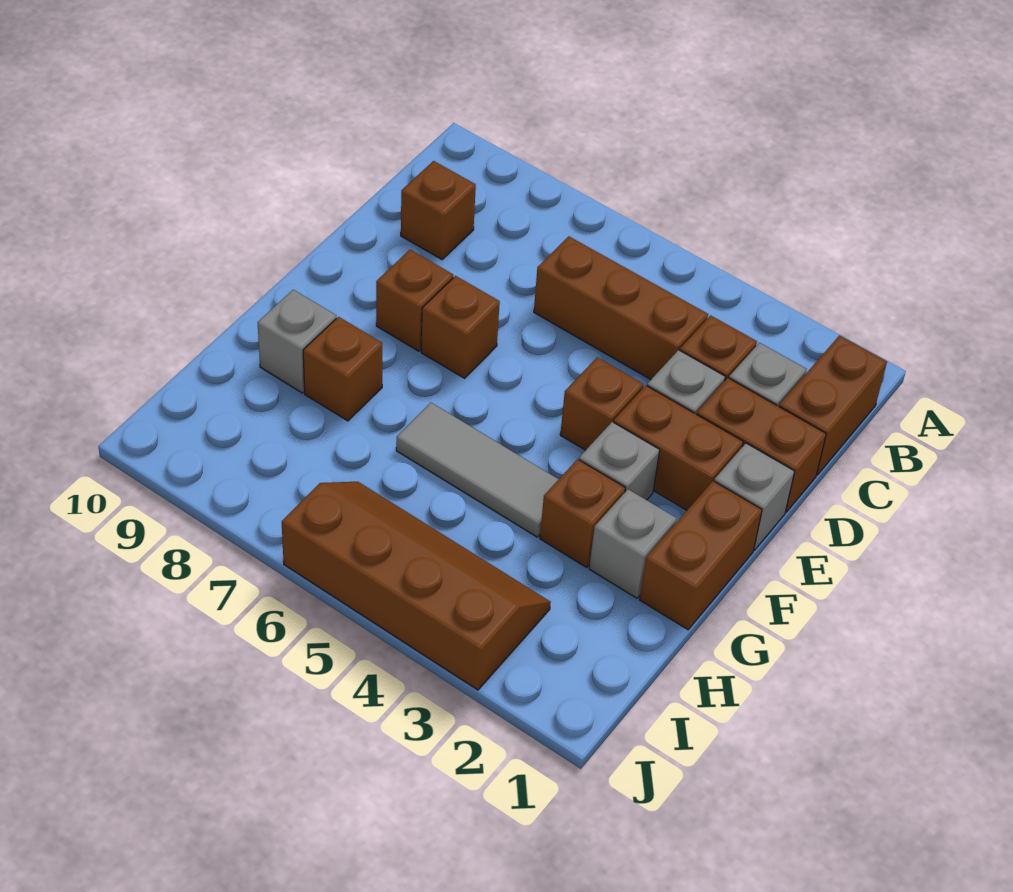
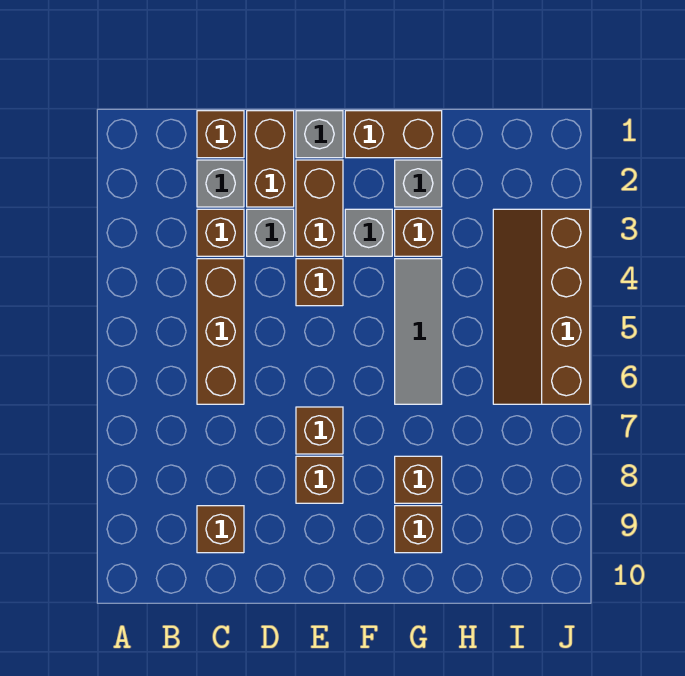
brown brick B1:C1 level 1 -> brown brick C1 level 1
grey brick G9 level 1 -> brown brick G9 level 1

